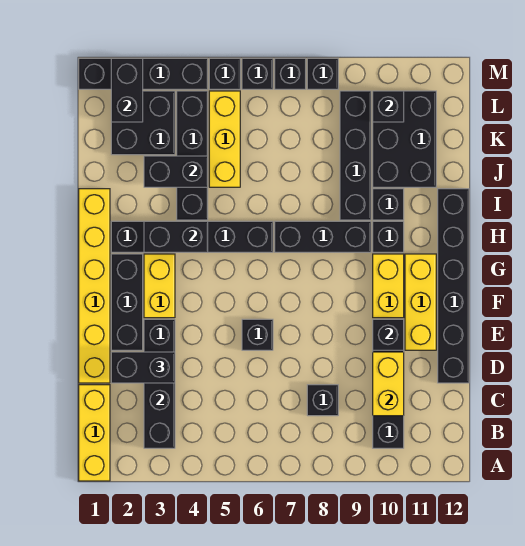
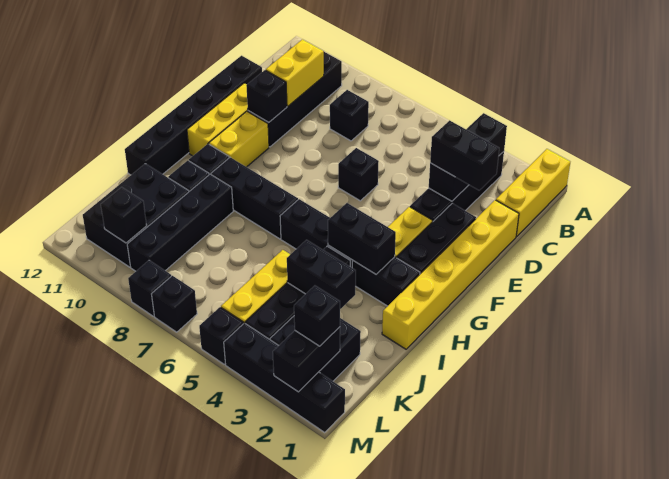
black brick M6 level 1 -> black brick L2 level 3

